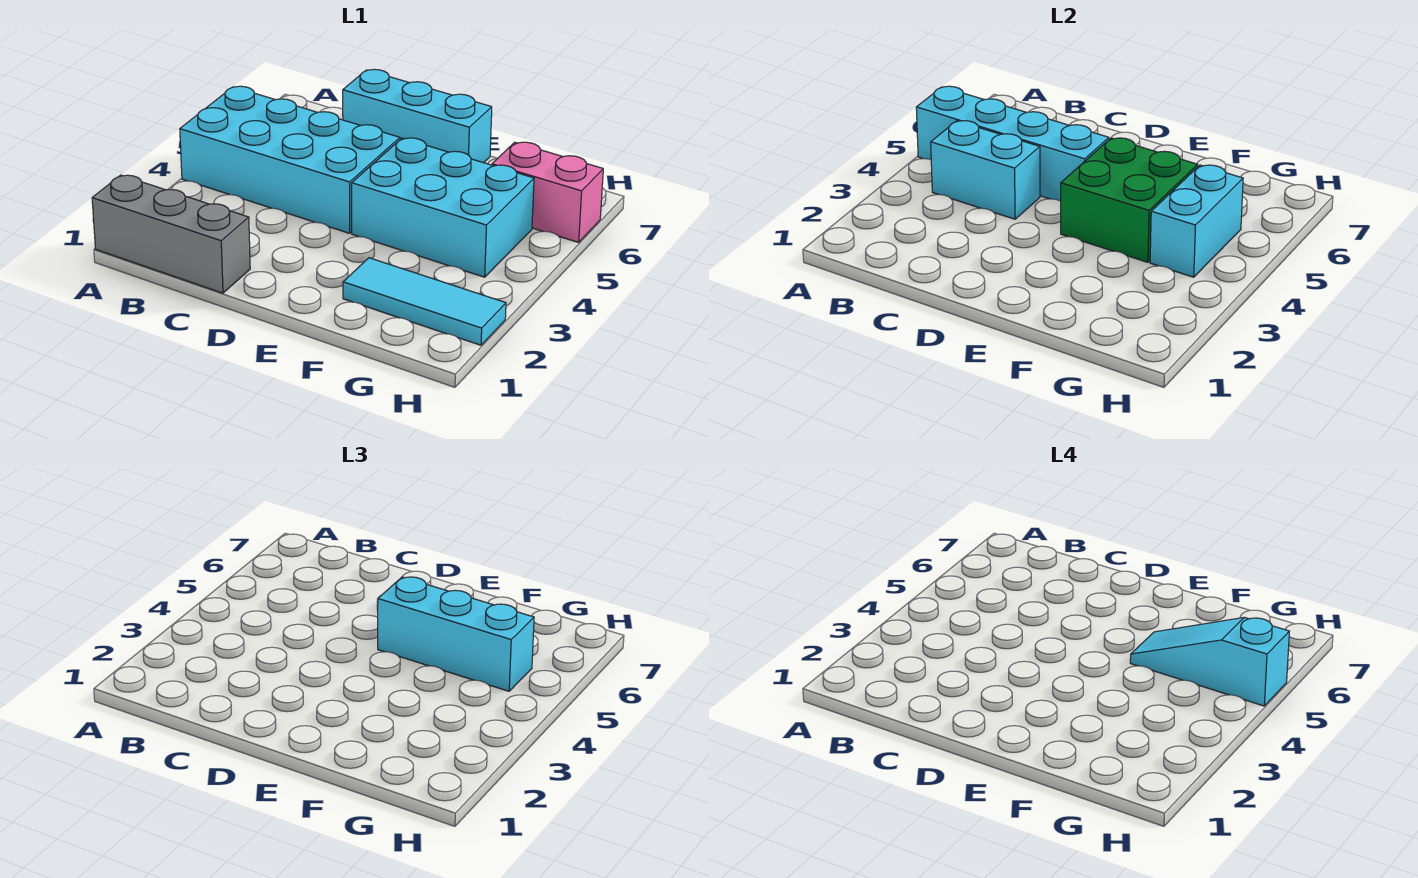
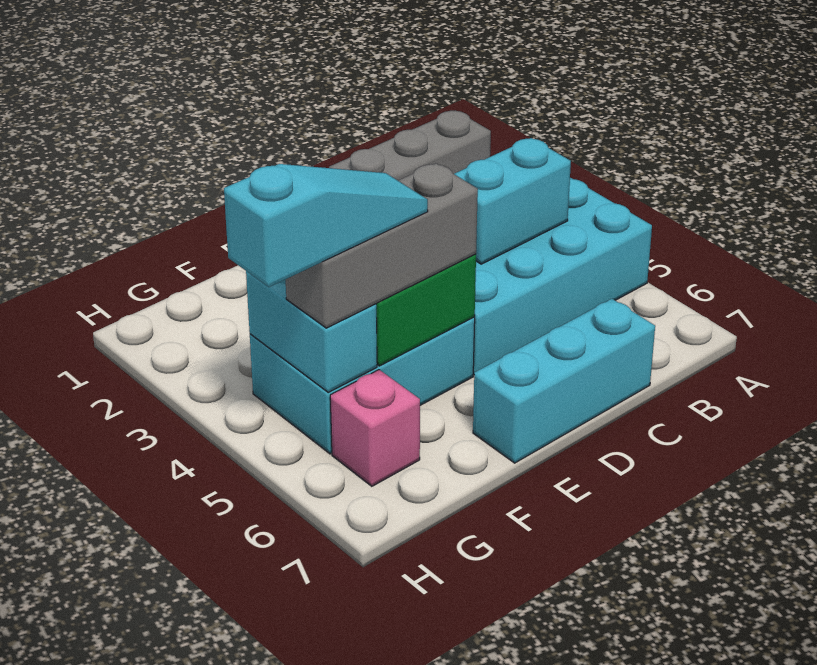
cyan brick A5:D5 level 2 -> none
cyan brick E5:G5 level 3 -> grey brick E5:G5 level 3
cyan tile F2:H2 level 1 -> none
pink brick G6:H6 level 1 -> pink brick G6 level 1

